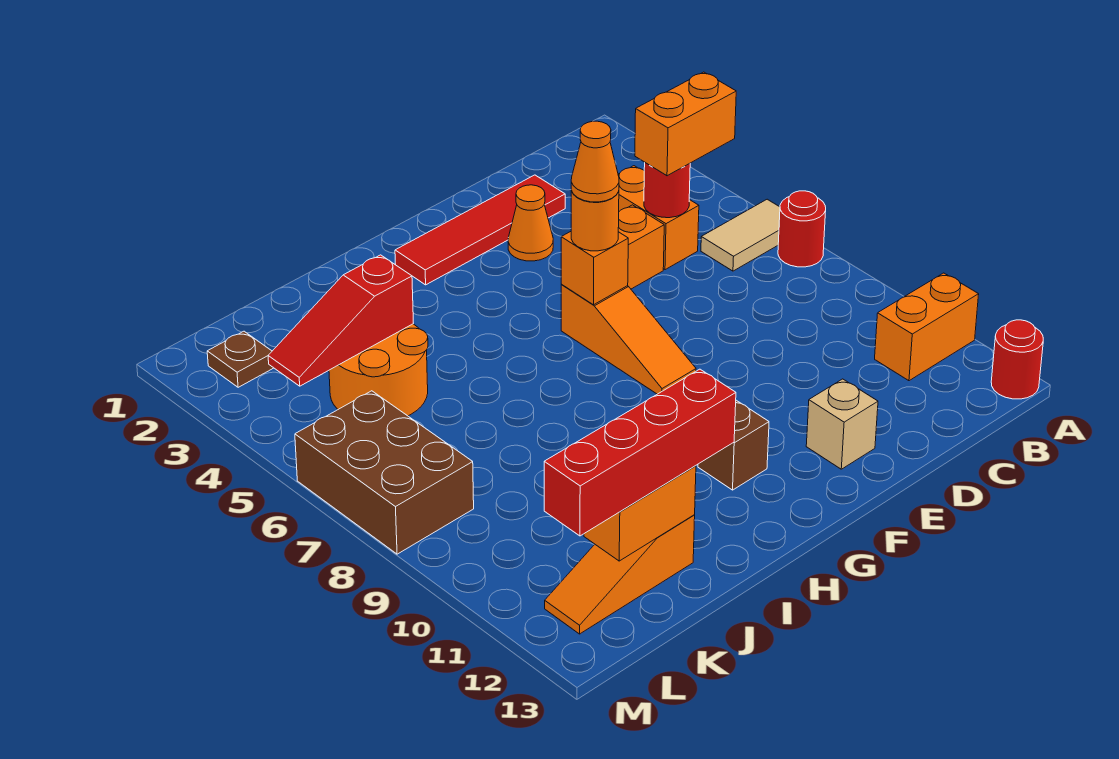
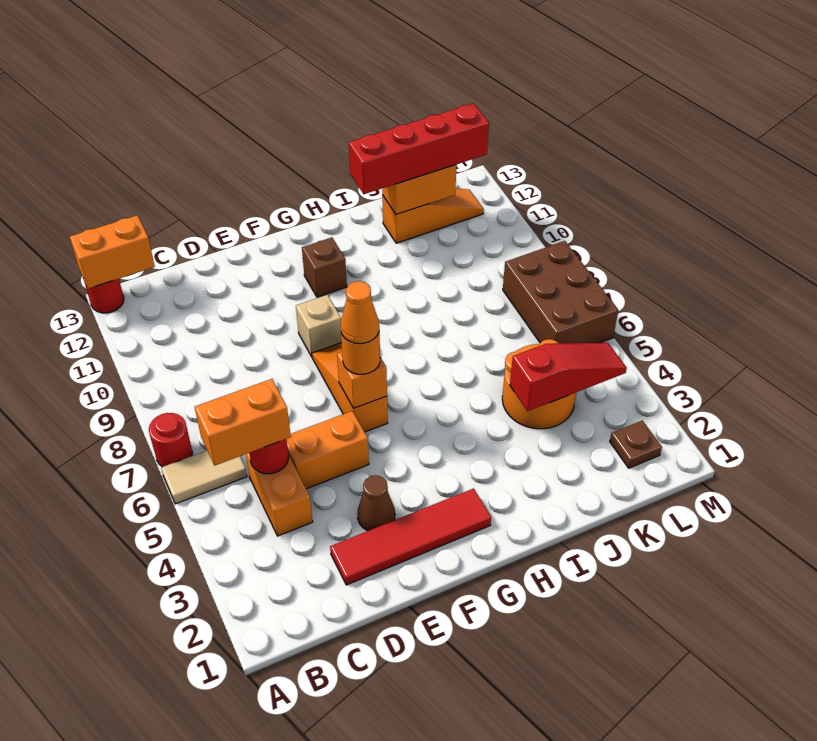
orange brick A11:B11 level 1 -> orange brick A13:B13 level 2
orange cone E3 level 1 -> brown cone E3 level 1
tan brick E12 level 1 -> tan brick F9 level 1

